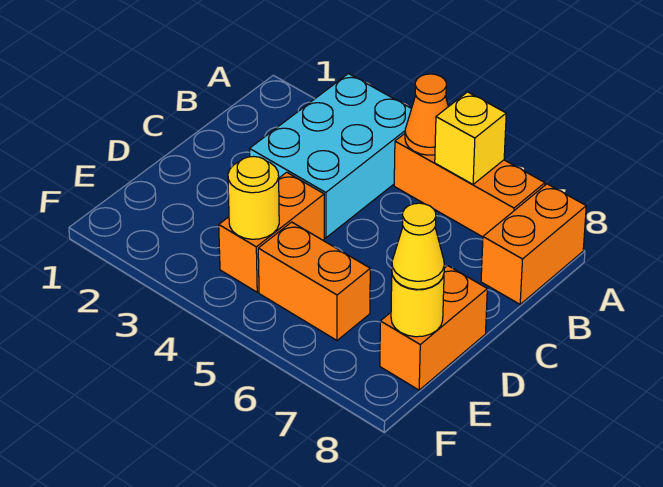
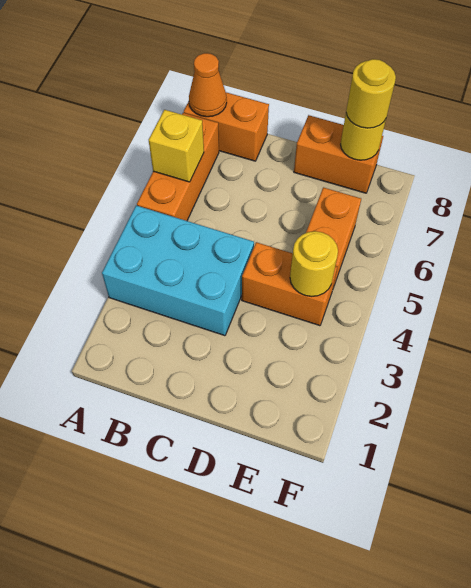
orange cone A5 level 2 -> orange cone A8 level 2
yellow cone E8 level 3 -> yellow round brick E8 level 3

